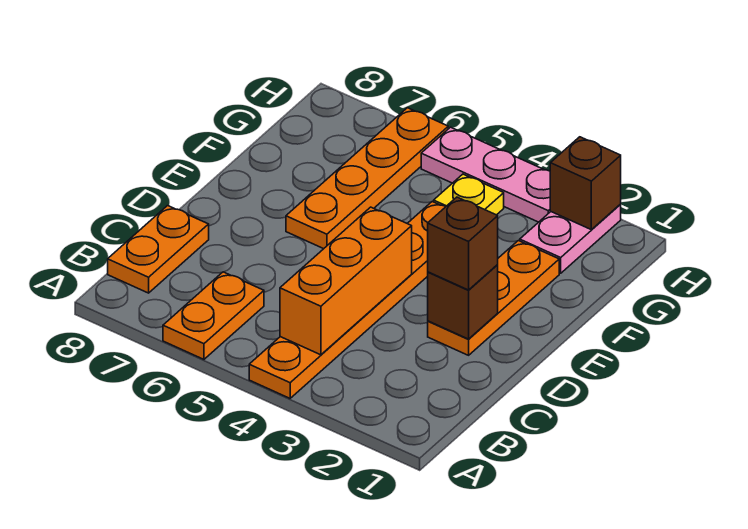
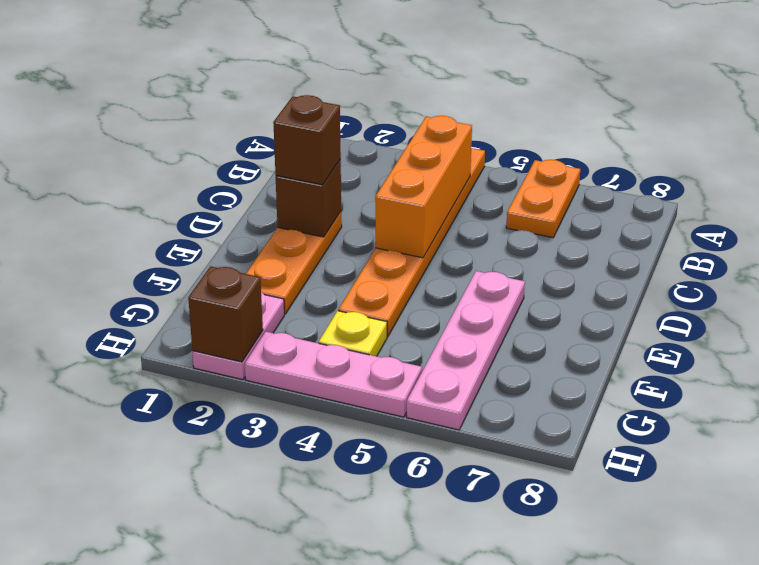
orange plate B8:C8 level 1 -> none
orange plate E6:H6 level 1 -> pink plate E6:H6 level 1

